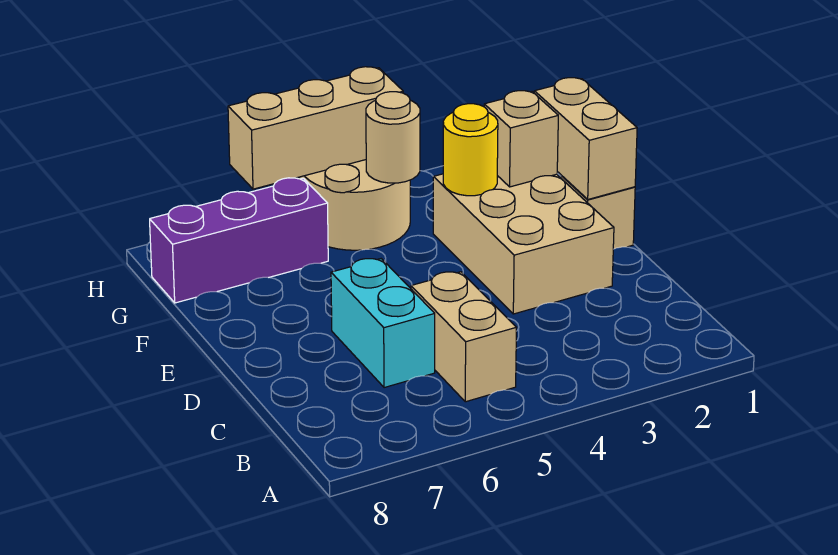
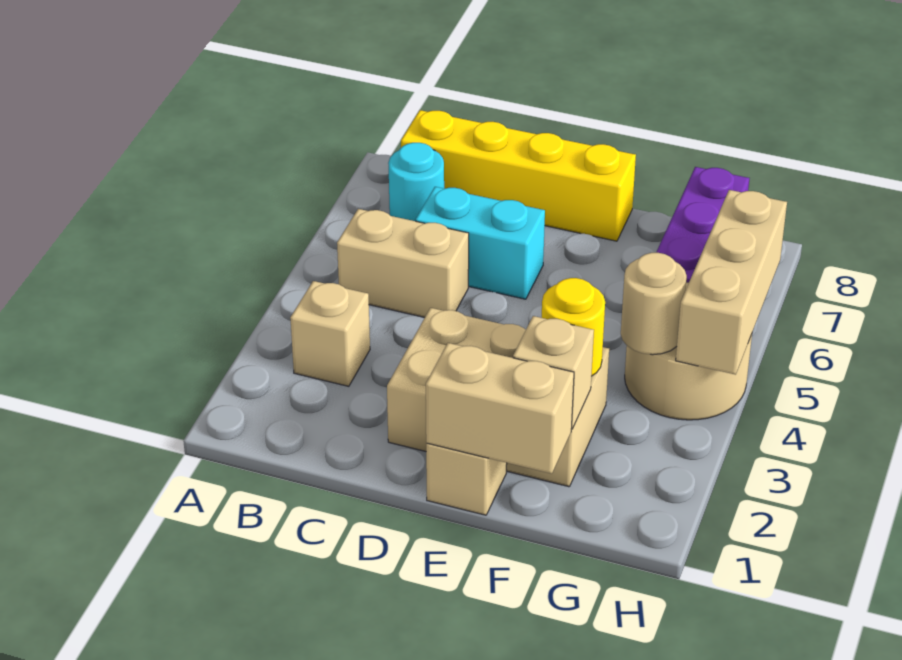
none -> tan brick B3 level 1
none -> cyan round brick B7 level 1
none -> yellow brick B8:E8 level 1

